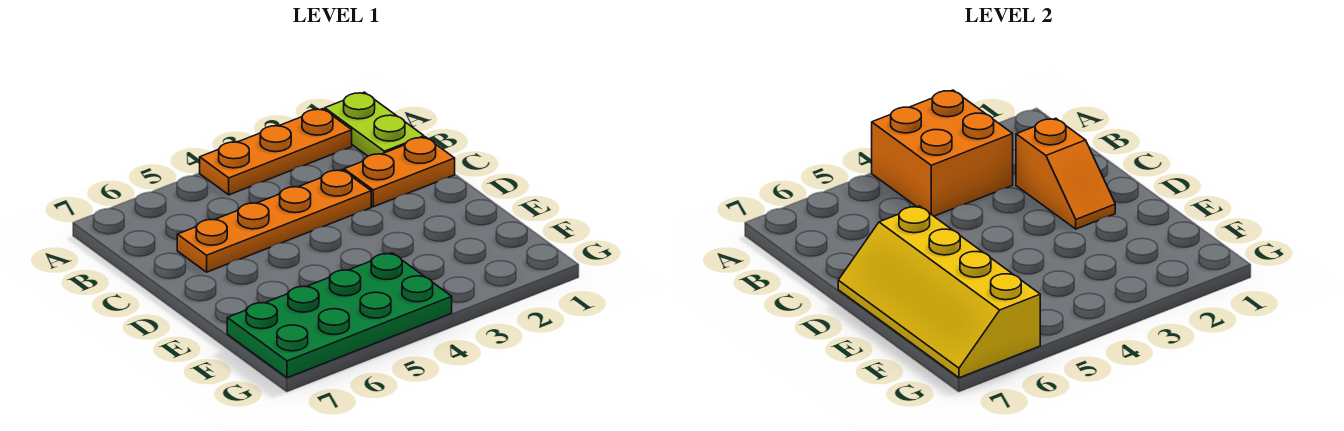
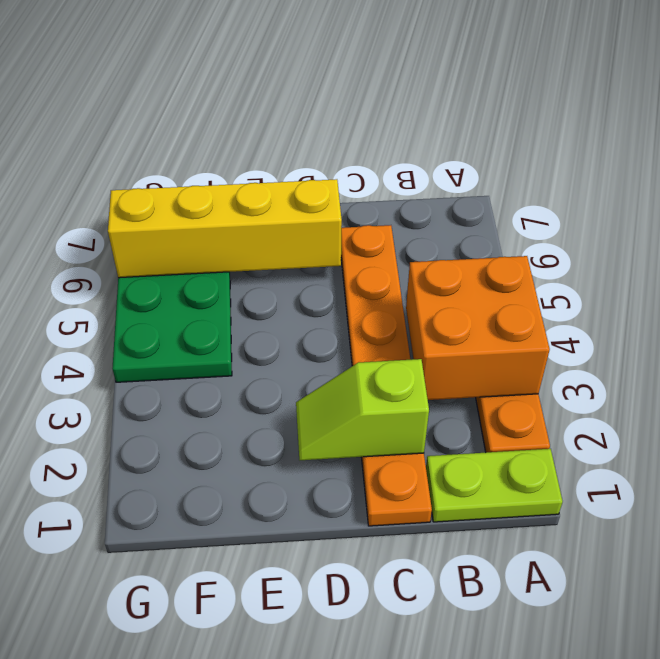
orange slope C2:D2 level 2 top C -> lime slope C2:D2 level 2 top C

